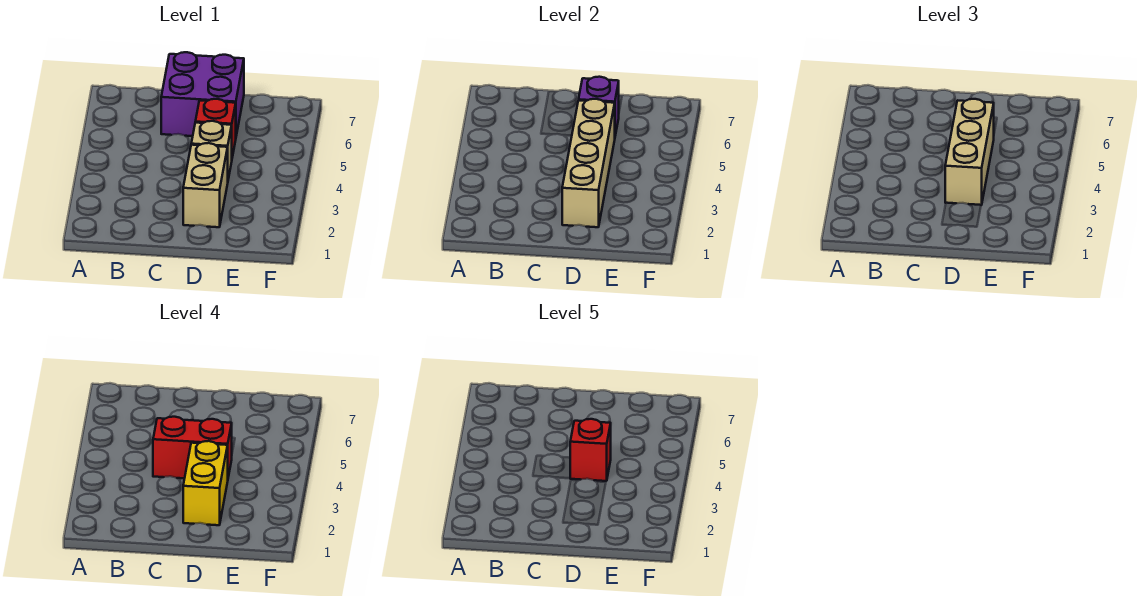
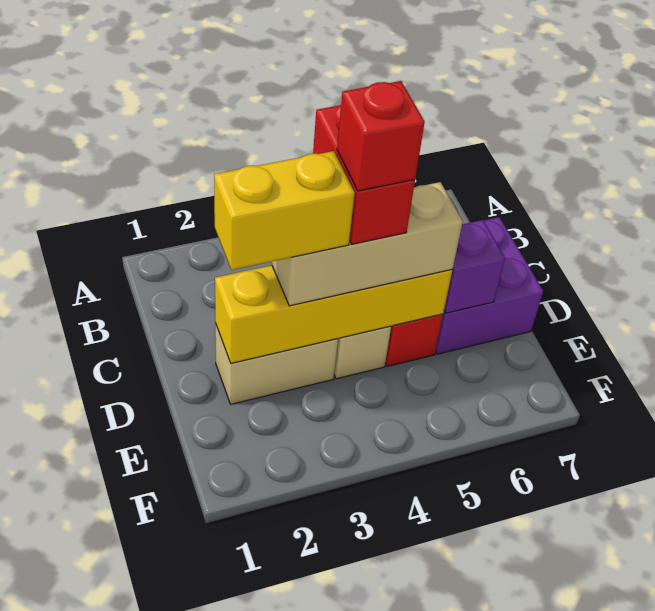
tan brick D2:D5 level 2 -> yellow brick D2:D5 level 2

